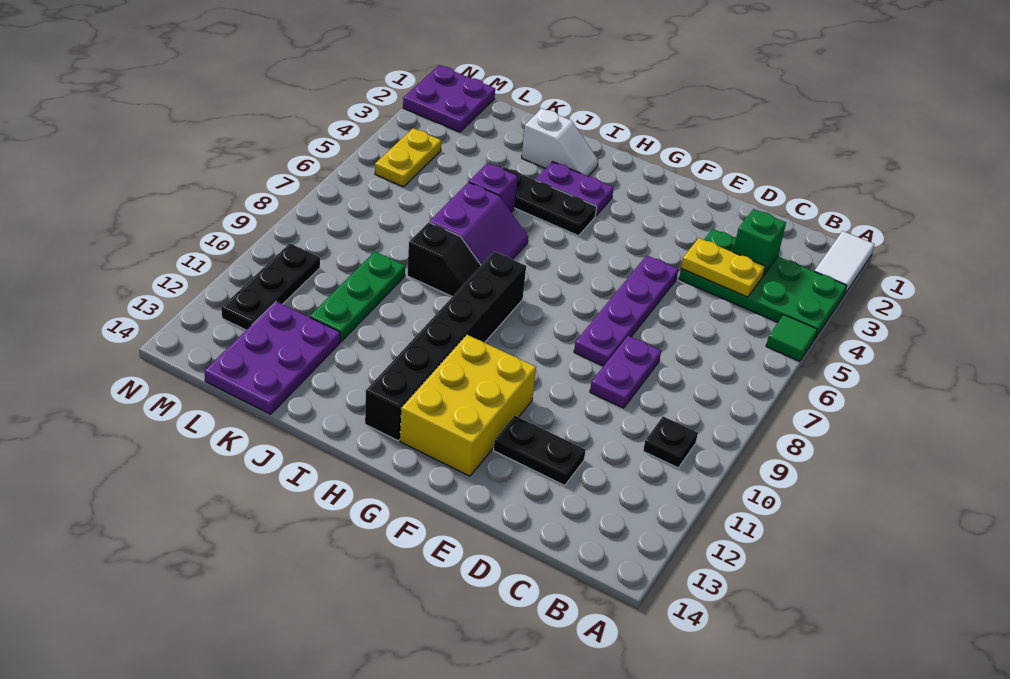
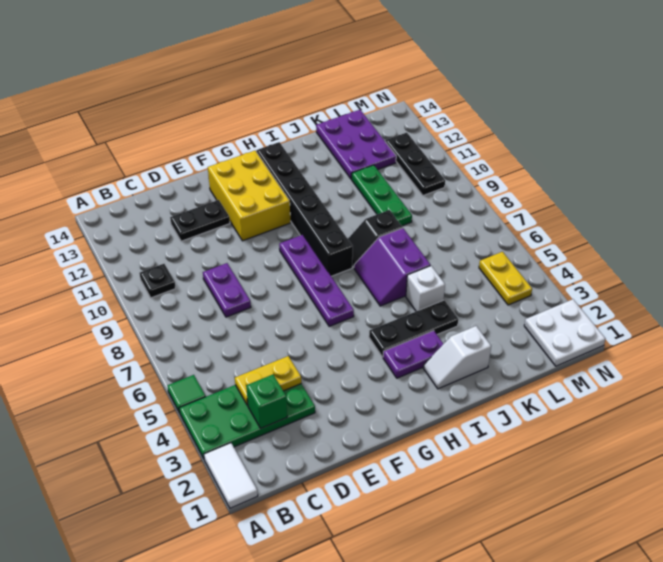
purple plate E5:E8 level 1 -> purple plate G6:G9 level 1
purple brick J5 level 1 -> white brick J5 level 1
purple plate M1:N2 level 1 -> white plate M1:N2 level 1

